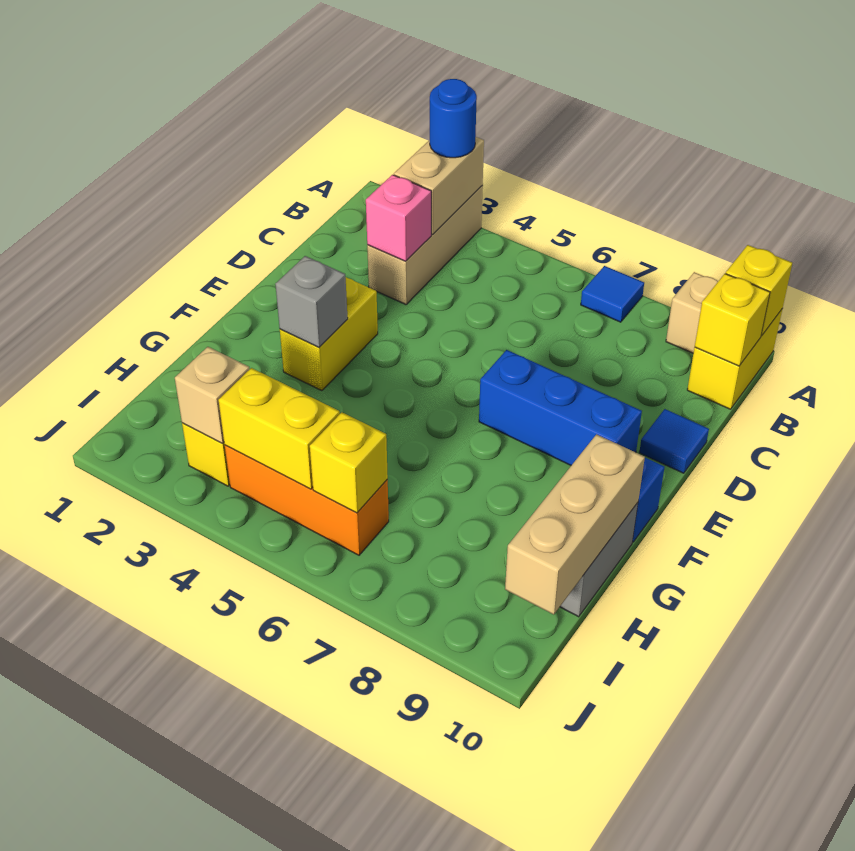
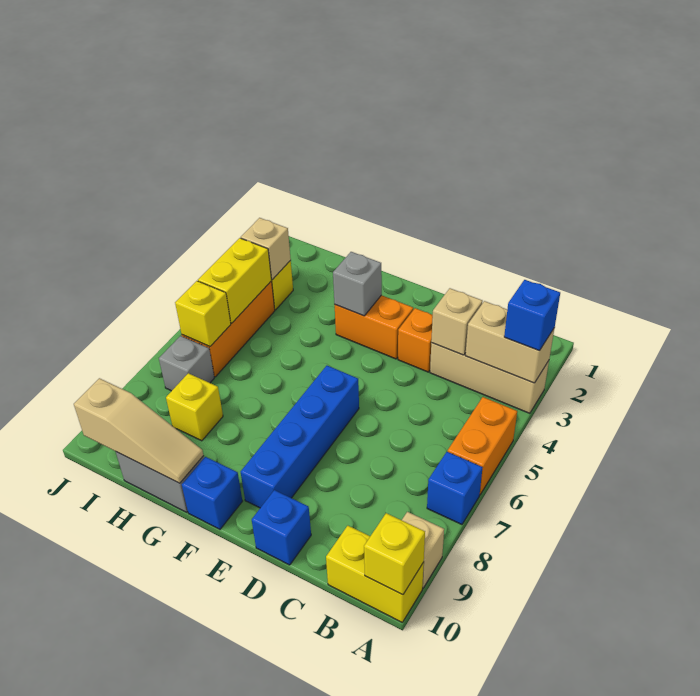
blue round brick A3 level 3 -> blue brick A3 level 3
none -> orange brick A5:A6 level 1
blue tile A7 level 1 -> blue brick A7 level 1
yellow brick B10 level 2 -> yellow brick H8 level 1
pink brick C3 level 2 -> tan brick C3 level 2
none -> orange brick D3 level 1
blue tile D10 level 1 -> blue brick D10 level 1
yellow brick E3:F3 level 1 -> orange brick E3:F3 level 1
blue brick E7:E9 level 1 -> blue brick E6:E9 level 1
tan brick G10:I10 level 2 -> tan slope G10:I10 level 2 top I
none -> grey brick I7 level 1

